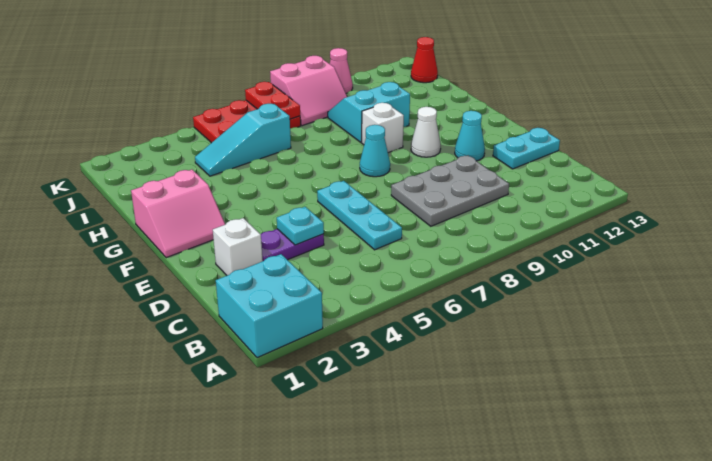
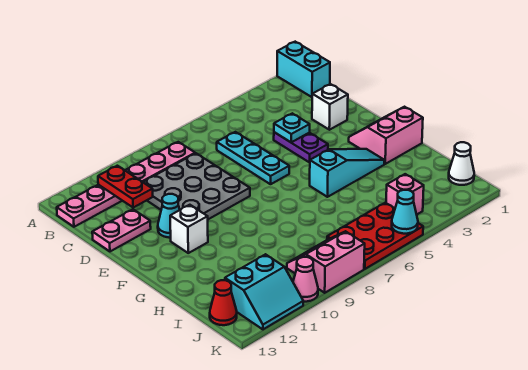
cyan brick A1:B2 level 1 -> cyan brick A1:B1 level 1
none -> pink plate B8:B13 level 1
grey plate C8:D10 level 1 -> grey plate C8:E10 level 1
purple plate D3:D4 level 1 -> purple plate D4:E4 level 1
cyan plate D12:D13 level 1 -> pink plate D12:D13 level 1
cyan cone F8 level 1 -> cyan cone K5 level 2
white cone F10 level 1 -> white cone J1 level 1
white brick G9 level 1 -> white brick F11 level 1
cyan slope H9:I10 level 1 top H -> cyan slope J11:K12 level 1 top J
cyan slope I4:I6 level 1 top 6 -> cyan slope G3:G5 level 1 top 5
none -> pink brick J4 level 1
red plate J7:K7 level 2 -> red plate B11:C11 level 2

